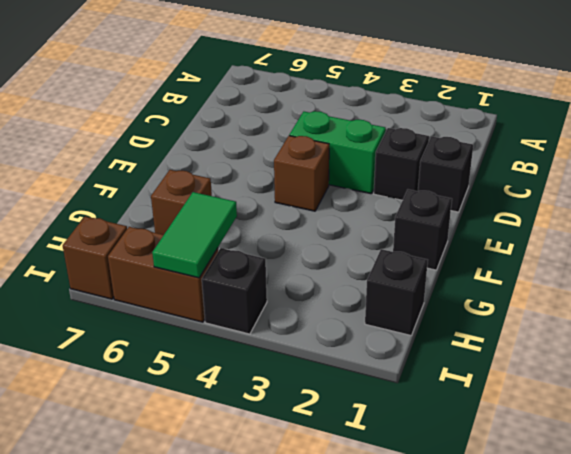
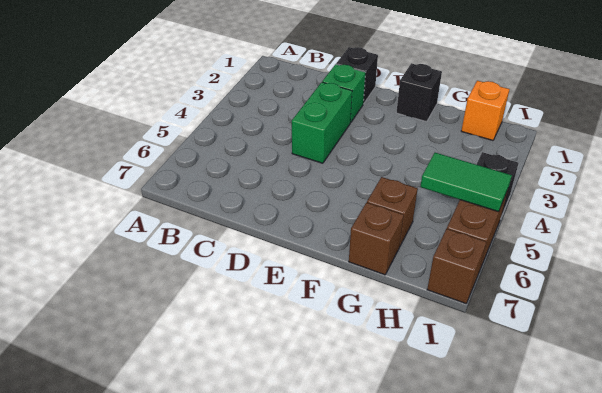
black brick D2 level 1 -> green brick D2 level 1
brown brick E4 level 1 -> brown brick G7 level 1
black brick H1 level 1 -> orange brick H1 level 1

